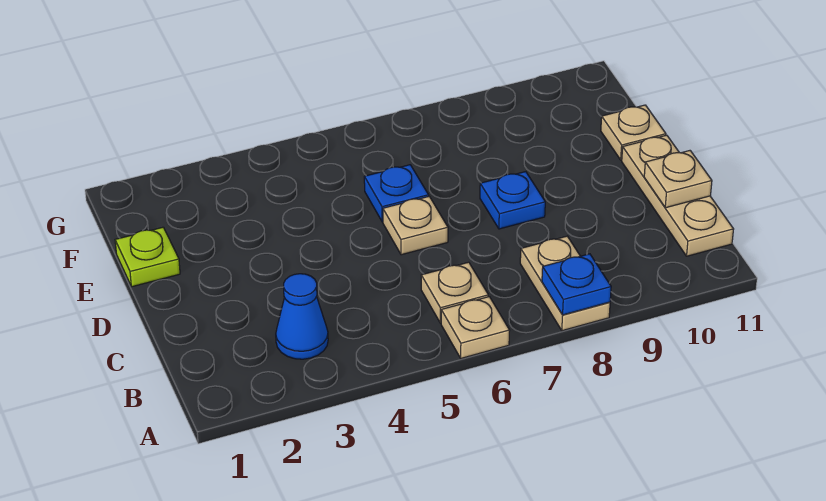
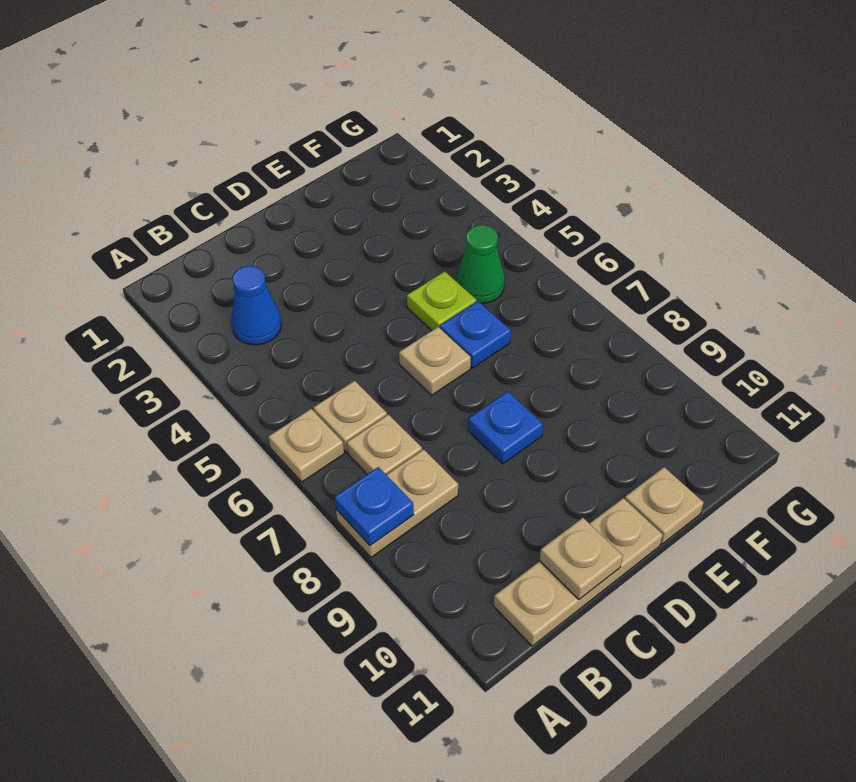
none -> tan plate B7 level 1
lime plate E1 level 1 -> lime plate E5 level 1
none -> green cone F5 level 1

